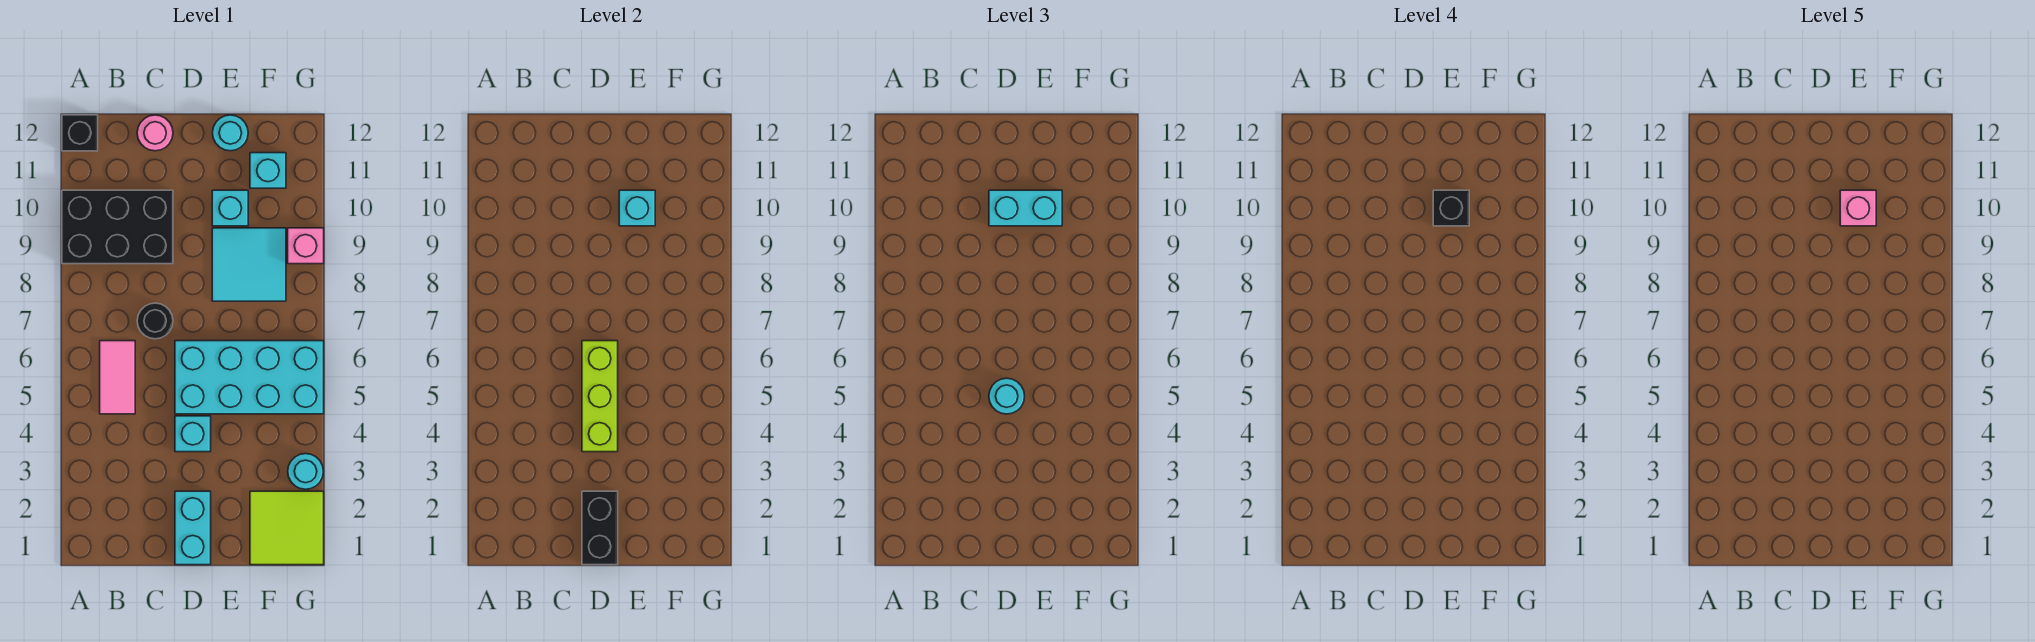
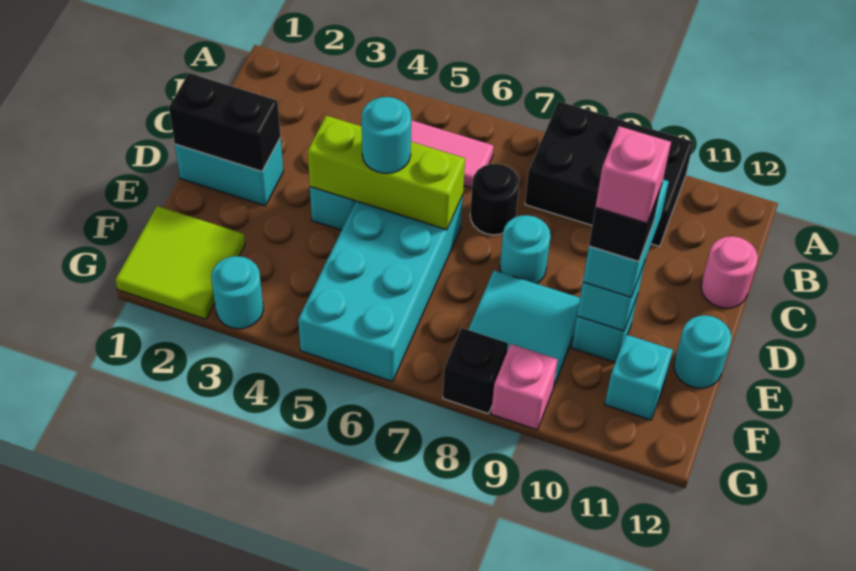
black brick A9:C10 level 1 -> black brick A8:B10 level 1
black brick A12 level 1 -> black brick G8 level 1
none -> cyan round brick D8 level 1

